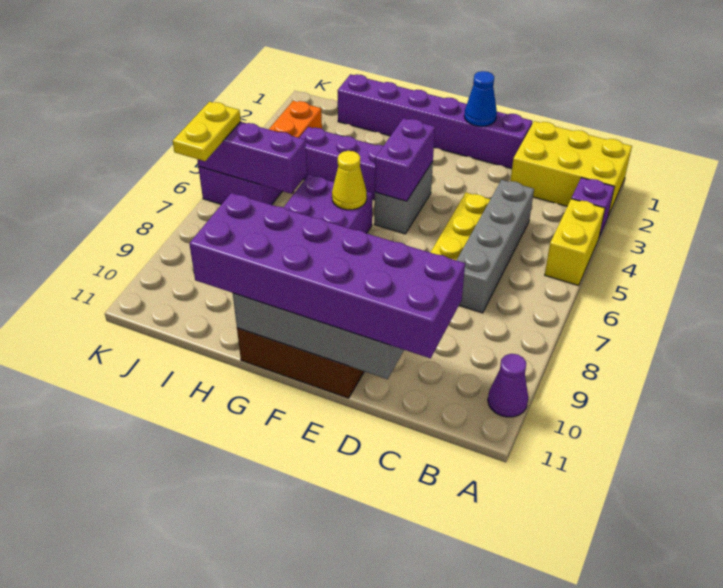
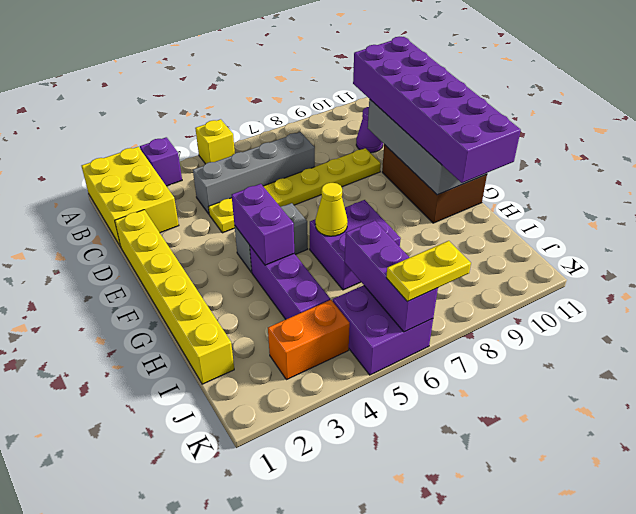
yellow brick A4:A5 level 1 -> yellow brick A5 level 1
purple cone A10 level 1 -> purple cone C10 level 1
purple brick D1:I1 level 1 -> yellow brick D1:I1 level 1
blue cone E1 level 2 -> none
purple brick F4:F5 level 2 -> purple brick F4:G4 level 2

